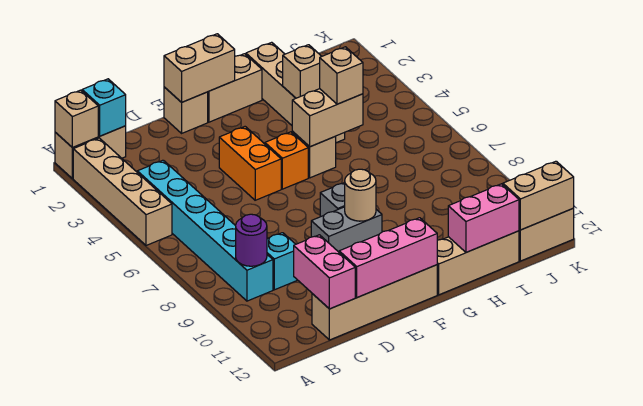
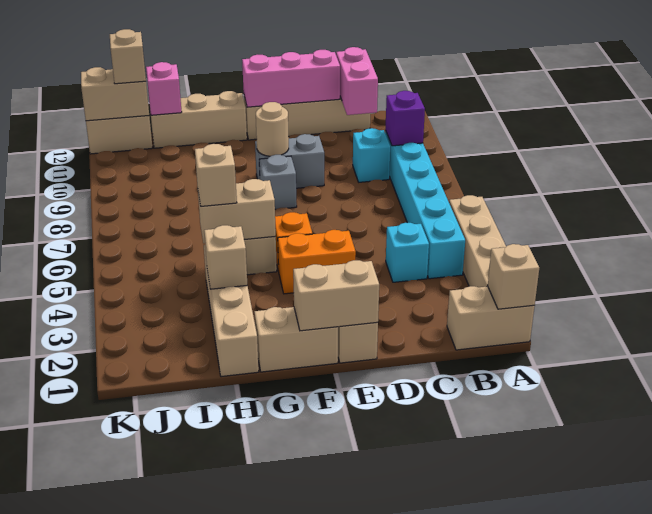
cyan brick B1 level 2 -> cyan brick C4 level 1
purple round brick B9 level 2 -> purple brick B9 level 2
orange brick E4:E5 level 1 -> orange brick E4:F4 level 1
pink brick H12:I12 level 2 -> pink brick I12 level 2
none -> tan brick J12 level 3

